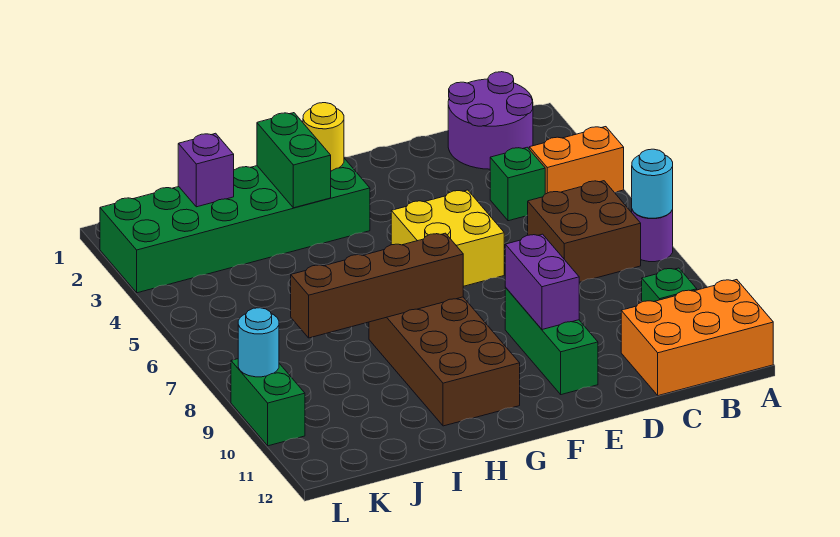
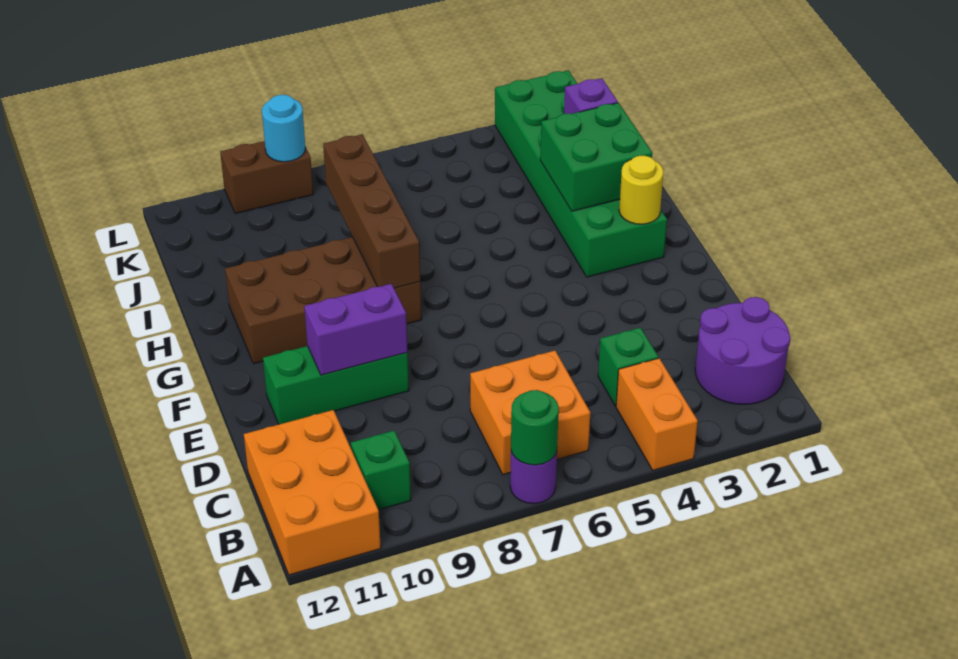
cyan round brick A7 level 2 -> green round brick A7 level 2
brown brick B6:C7 level 1 -> orange brick B6:C7 level 1
yellow brick E5:F6 level 1 -> none
green brick H2:H3 level 2 -> green brick H2:I3 level 2
green brick L9:L10 level 1 -> brown brick L9:L10 level 1

